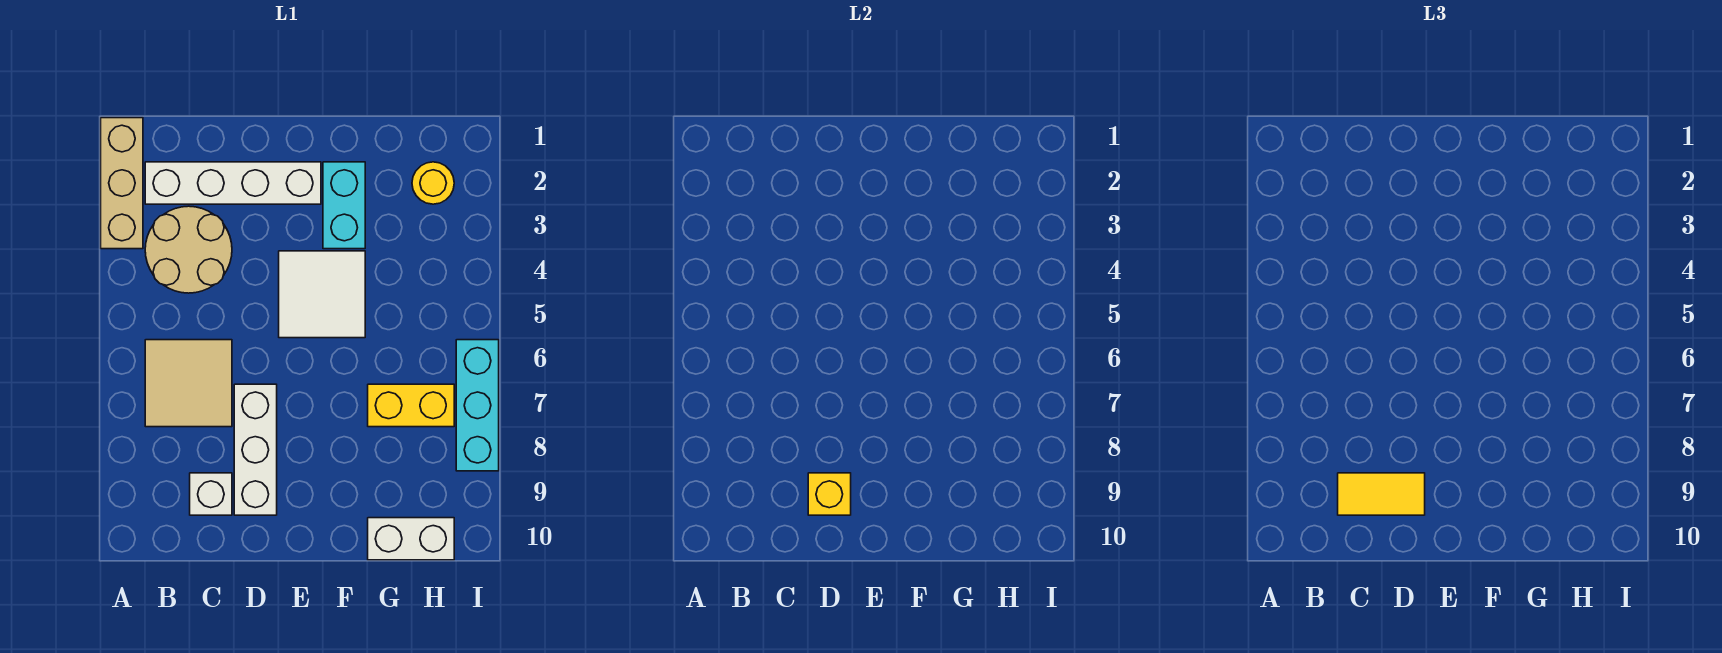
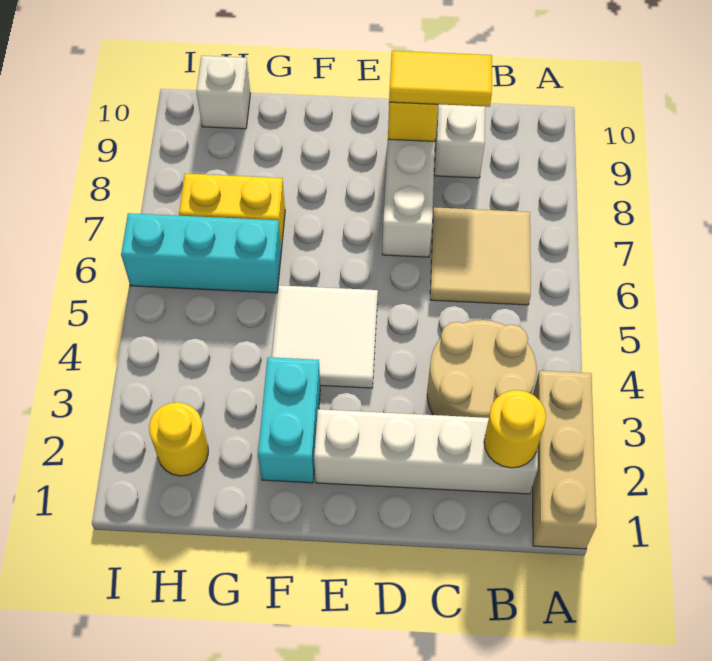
none -> yellow round brick B2 level 2
white brick G10:H10 level 1 -> white brick H10 level 1
cyan brick I6:I8 level 1 -> cyan brick G6:I6 level 1

